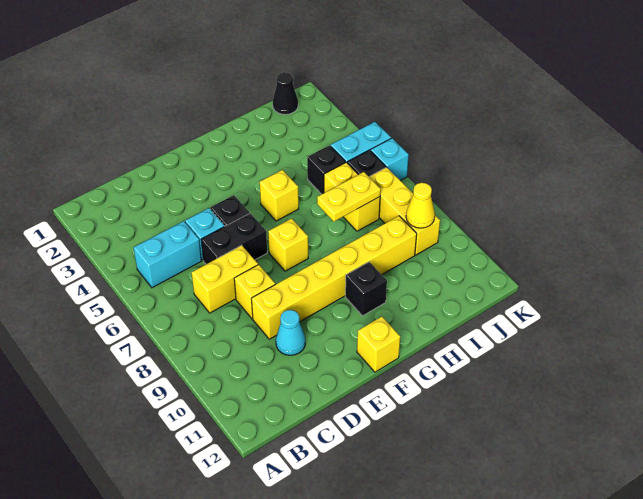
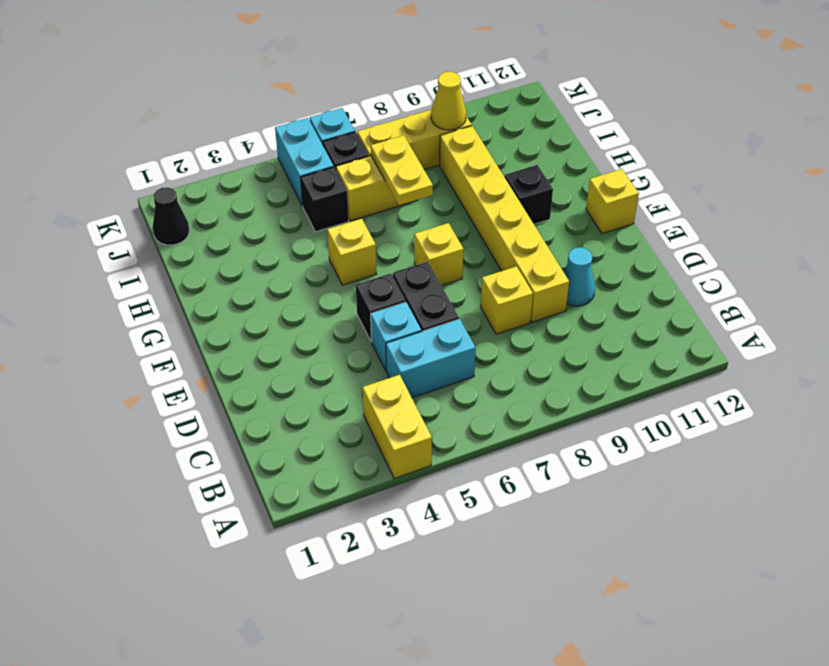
cyan brick B5:C5 level 1 -> cyan brick C5:C6 level 1
yellow brick C7:D7 level 1 -> yellow brick A4:B4 level 1

